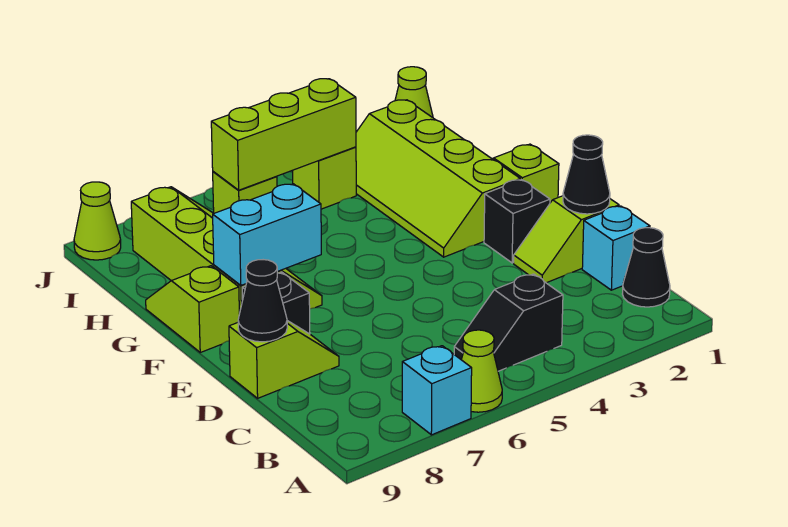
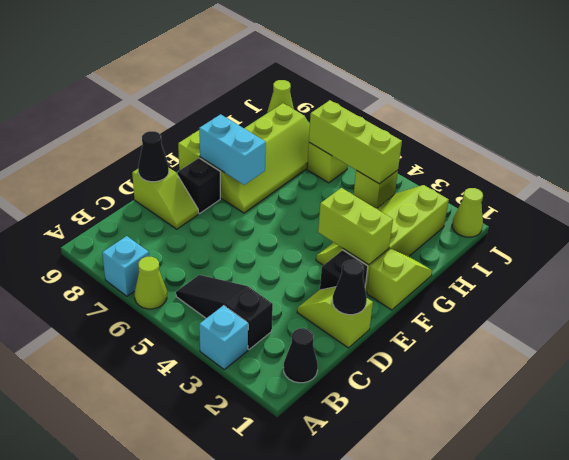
black slope B4:B5 level 1 top 4 -> black slope B3:B5 level 1 top 3
cyan brick C1 level 1 -> cyan brick A3 level 1
none -> lime brick F2:F3 level 2

